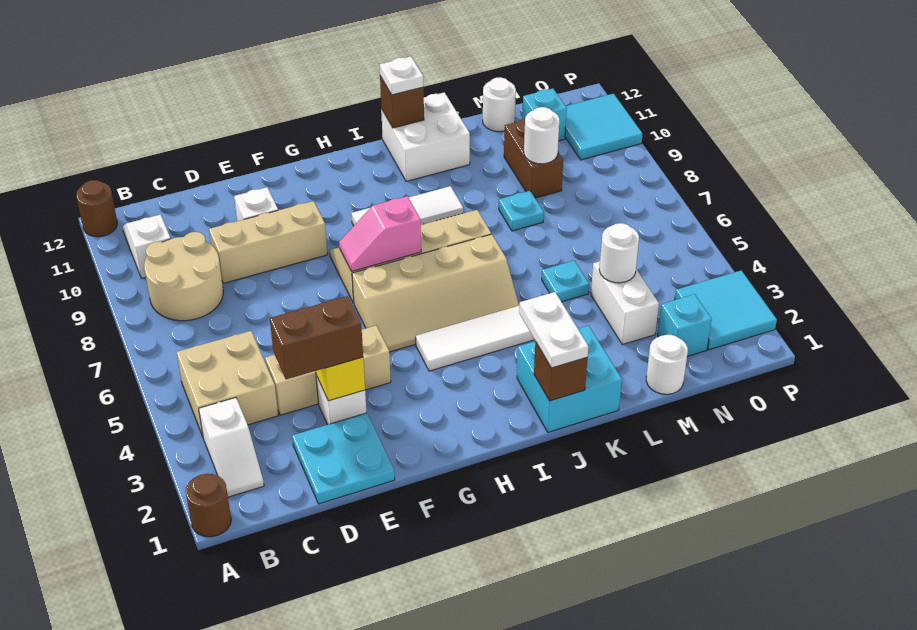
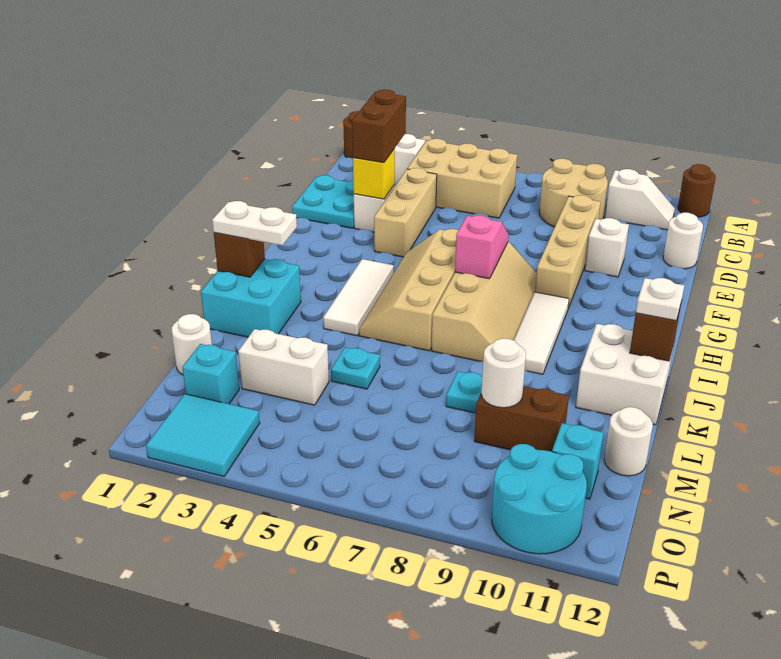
tan brick B4:C5 level 1 -> tan brick B4:C6 level 1
tan brick D9:F9 level 1 -> tan brick D9:G9 level 1
white round brick M4 level 2 -> white round brick D12 level 1
cyan tile O10:P11 level 1 -> cyan round brick O10:P11 level 1

